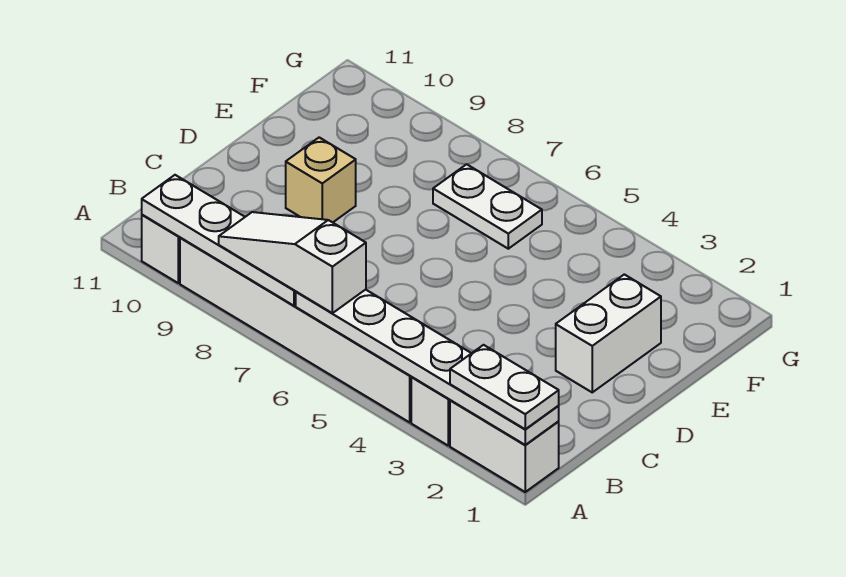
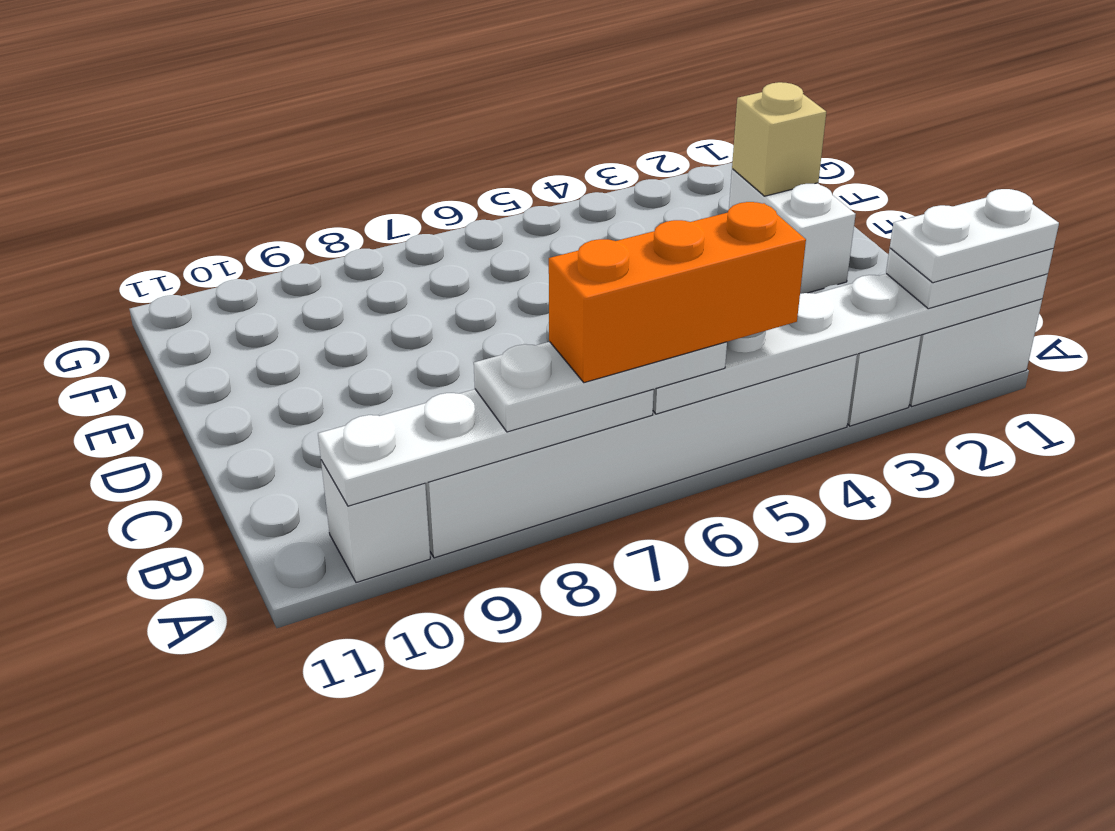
none -> orange brick A5:A7 level 4
white slope A6:A8 level 3 top 6 -> white plate A6:A8 level 3
tan brick D9 level 1 -> tan brick E2 level 2
white plate F6:F7 level 1 -> white plate A1:A2 level 4

